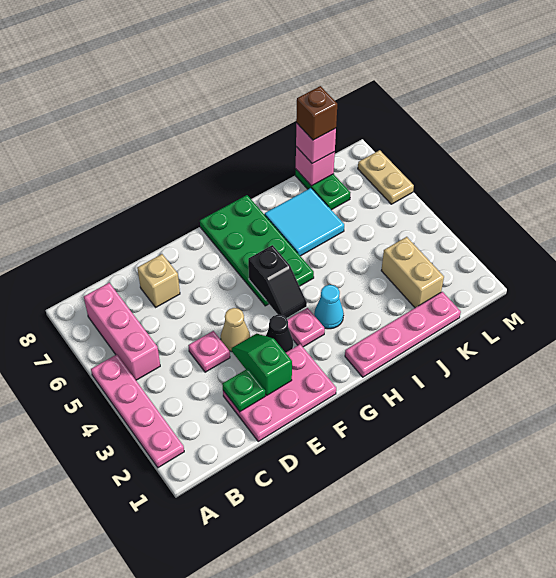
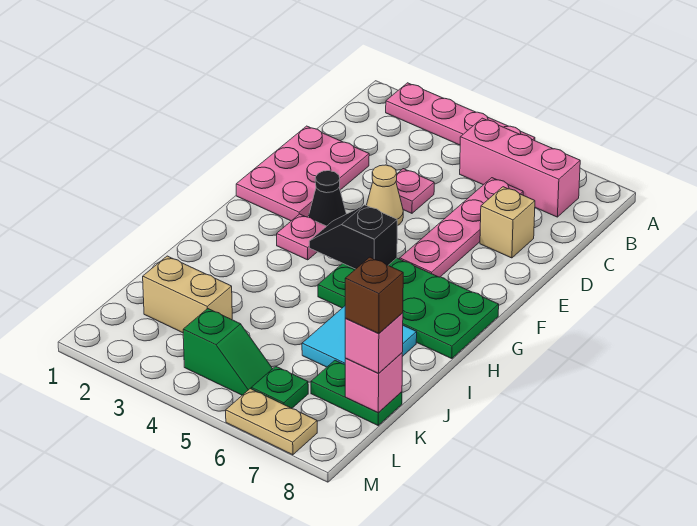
green plate D2 level 2 -> green plate L6 level 1
green slope E2:E3 level 2 top 2 -> green slope L4:L5 level 1 top 4
pink plate H1:K1 level 1 -> pink plate C6:F6 level 1
cyan cone H3 level 1 -> none

